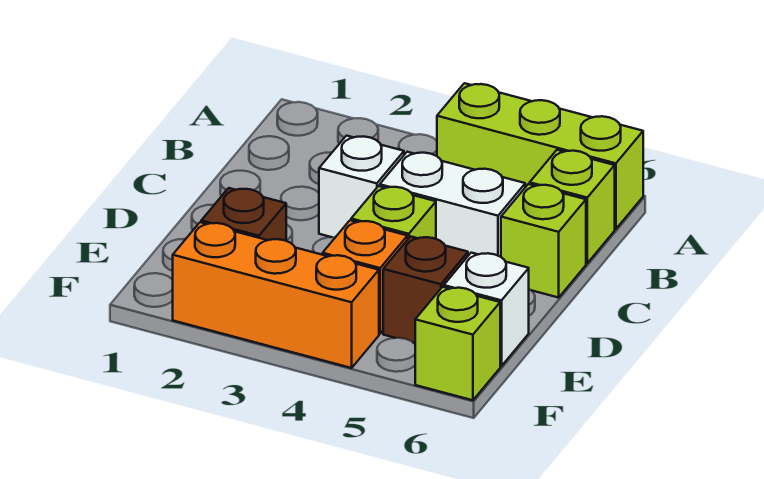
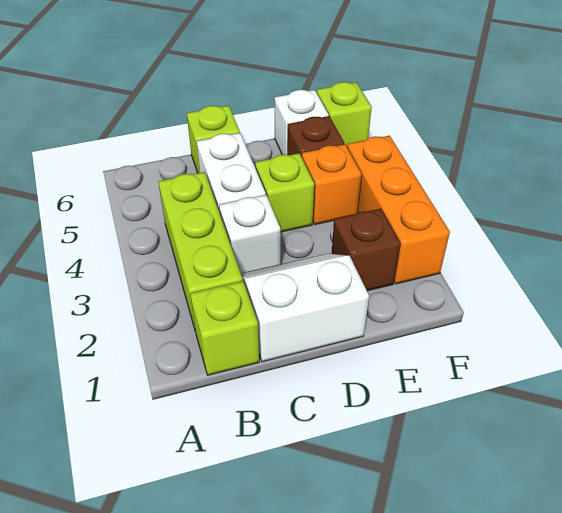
lime brick A4:A6 level 1 -> lime brick B2:B4 level 1
lime brick B6 level 1 -> lime brick B1 level 1
none -> white slope C1:D2 level 1 top 1

